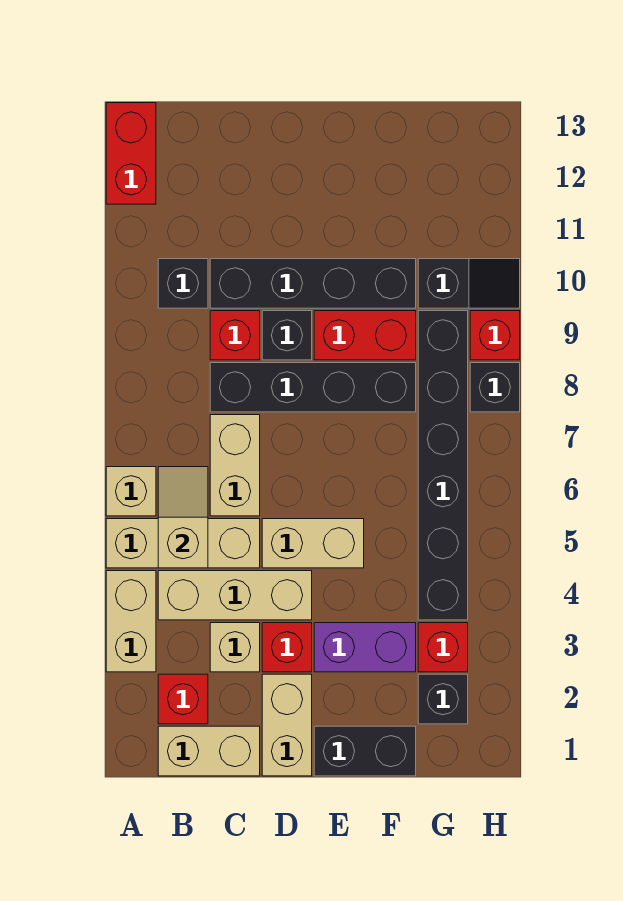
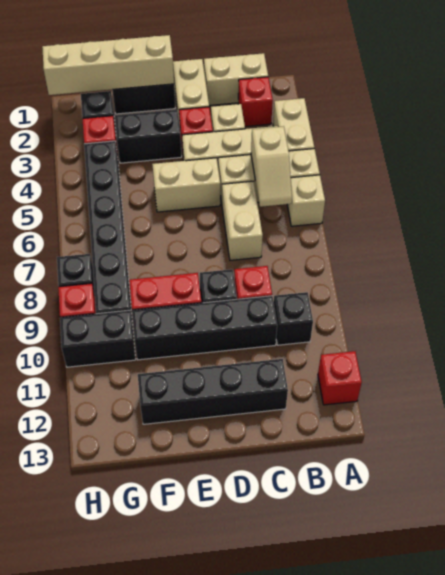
red brick A12:A13 level 1 -> red brick A12 level 1
black brick C8:F8 level 1 -> black brick C12:F12 level 1
none -> tan brick E1:H1 level 2
purple brick E3:F3 level 1 -> black brick E3:F3 level 1
black slope G10:H10 level 1 top G -> black brick G10:H10 level 1

